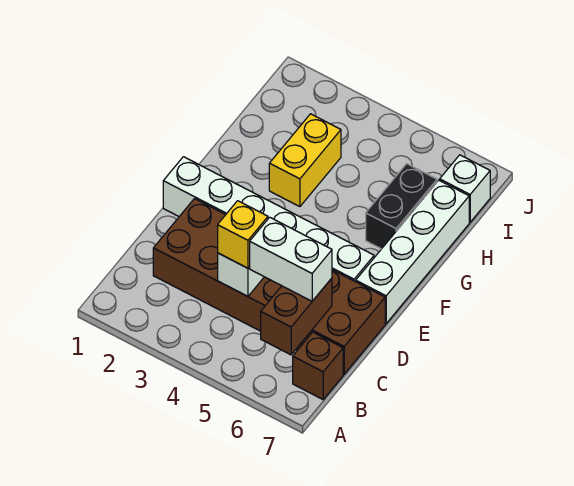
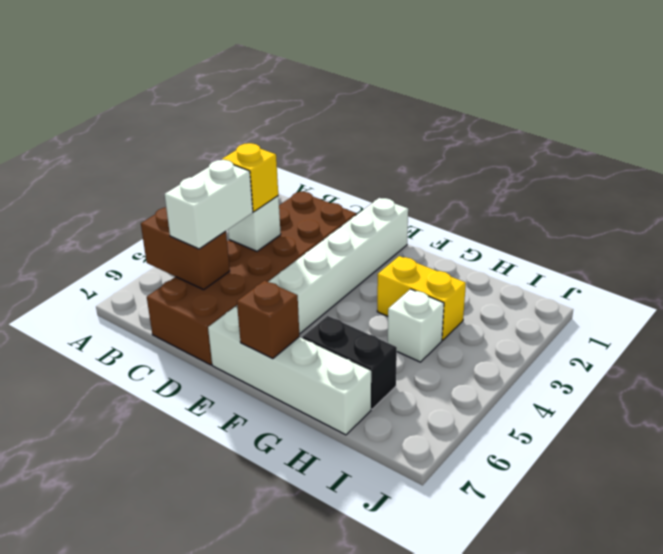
brown brick B7 level 1 -> brown brick F7 level 2
white brick I7 level 1 -> white brick H4 level 1

